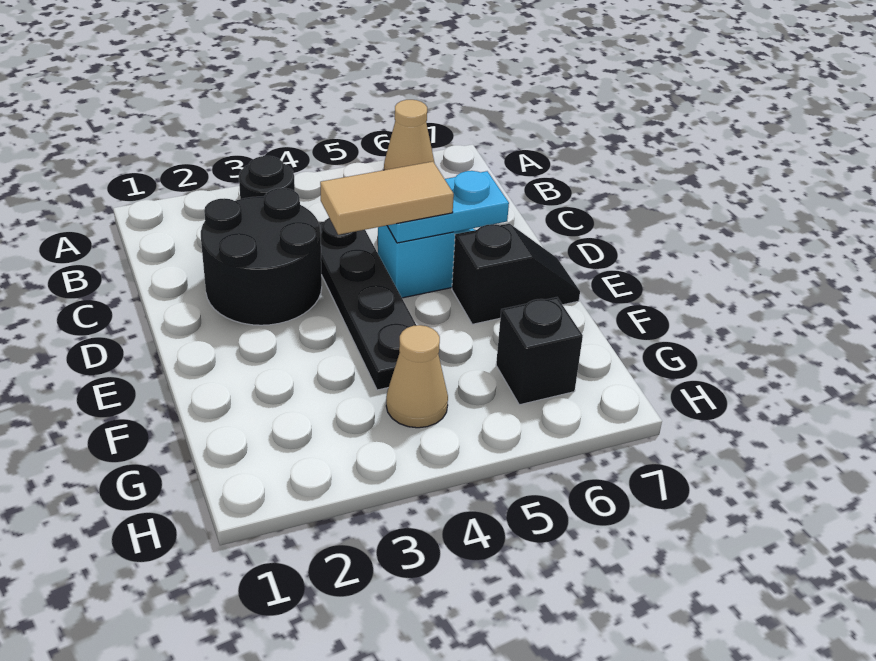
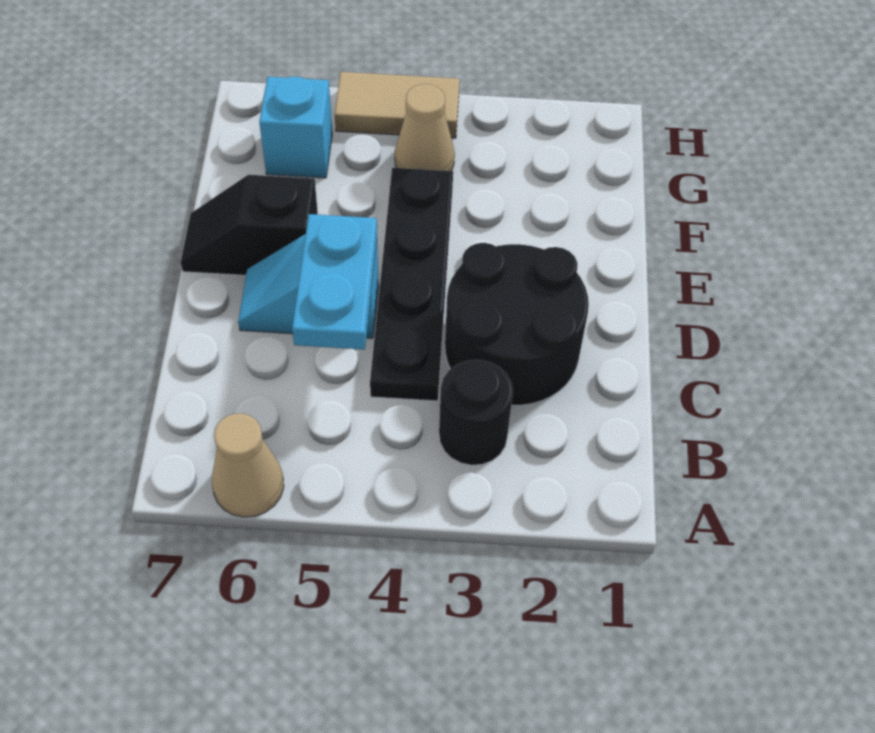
tan tile D4:D5 level 3 -> tan tile H4:H5 level 1
cyan plate D5:D6 level 2 -> cyan plate C5:D5 level 2
black brick G6 level 1 -> cyan brick G6 level 1

